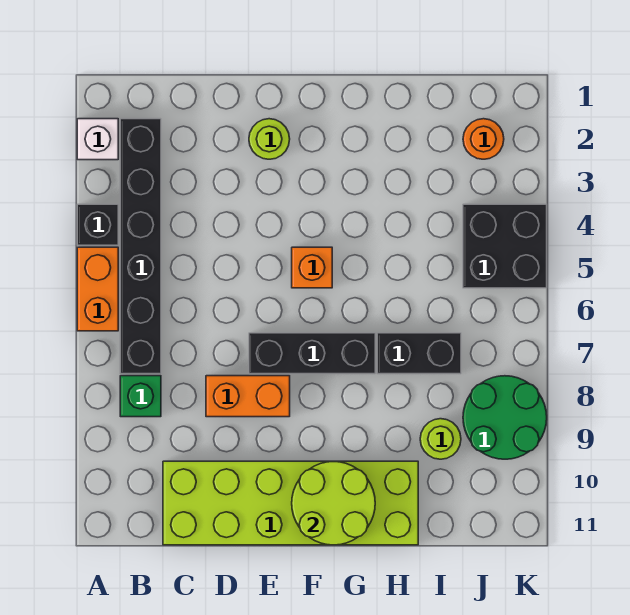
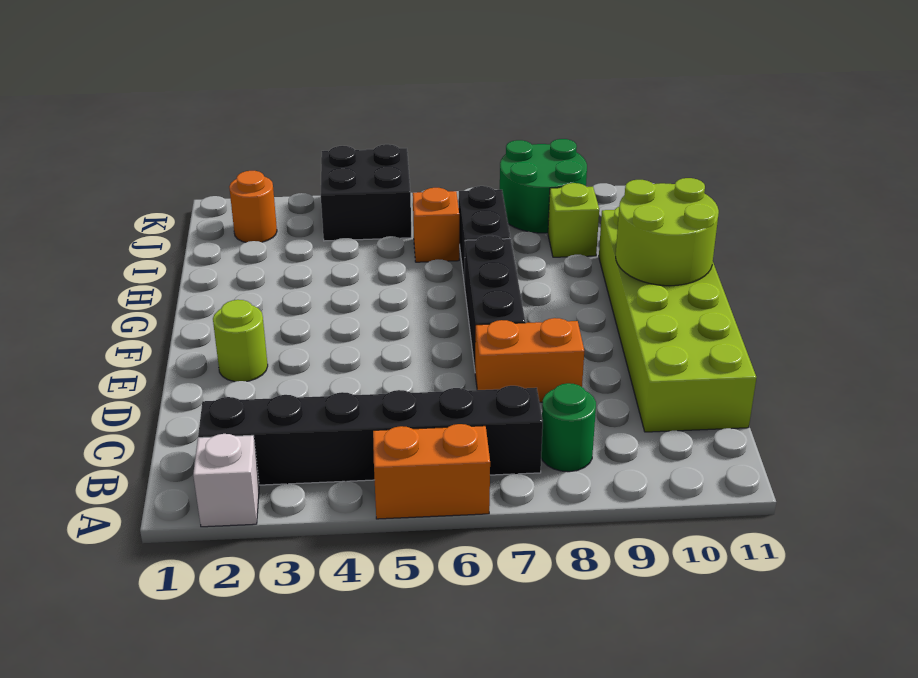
black brick A4 level 1 -> none
green brick B8 level 1 -> green round brick B8 level 1
orange brick D8:E8 level 1 -> orange brick D7:D8 level 1
orange brick F5 level 1 -> orange brick I6 level 1
lime round brick I9 level 1 -> lime brick I9 level 1

